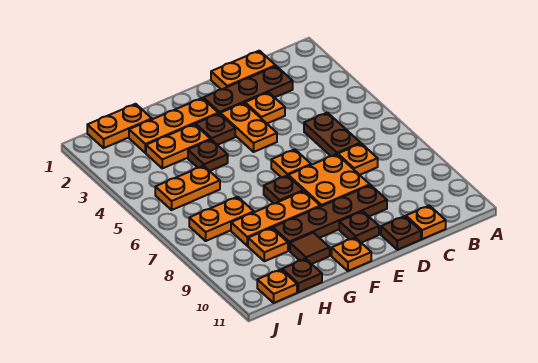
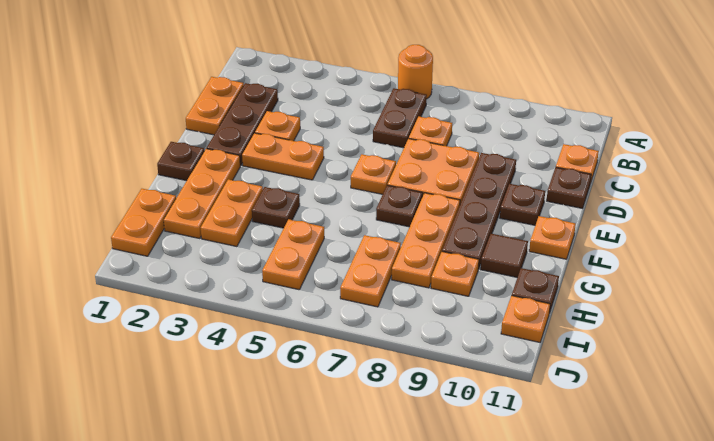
none -> orange round brick A6 level 1
brown plate C5:C6 level 1 -> brown plate B6:C6 level 1
brown plate F3 level 1 -> brown plate F1 level 1

